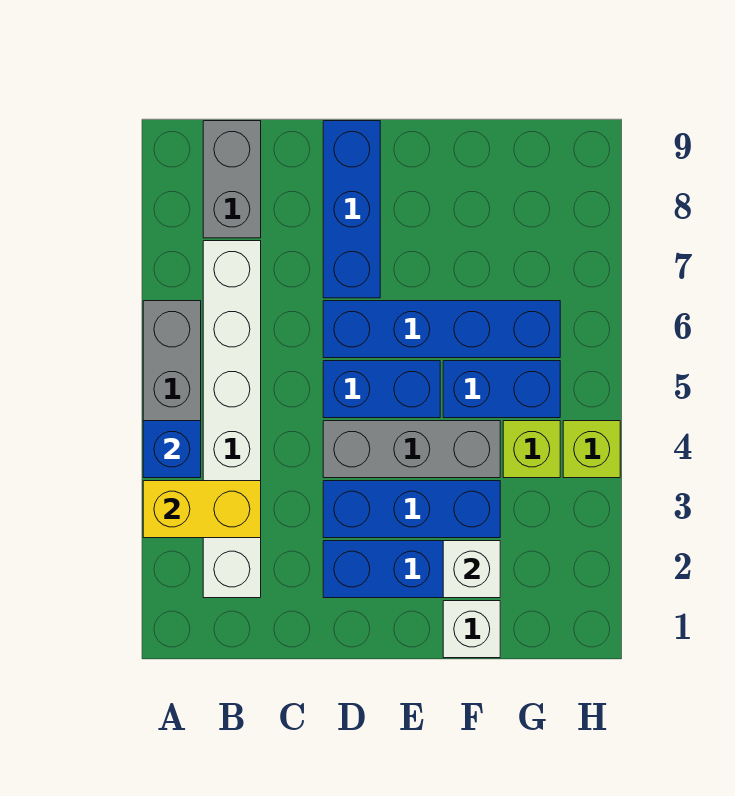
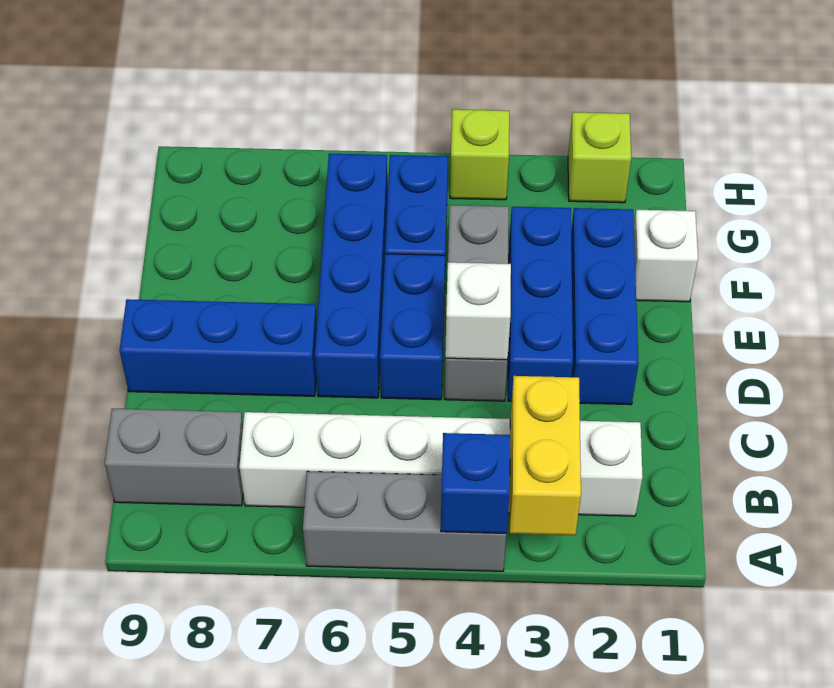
white brick F2 level 2 -> white brick D4 level 2
lime brick G4 level 1 -> lime brick H2 level 1

